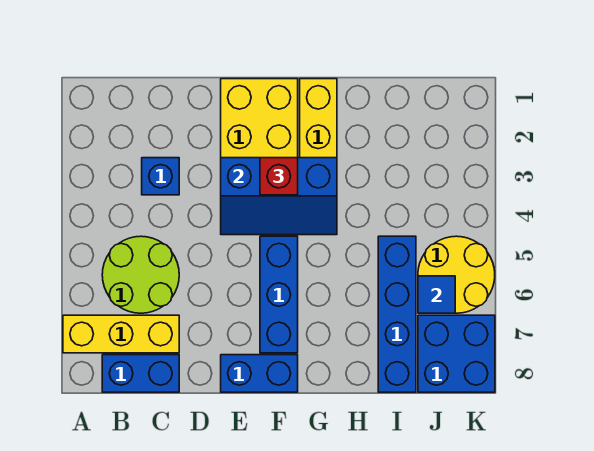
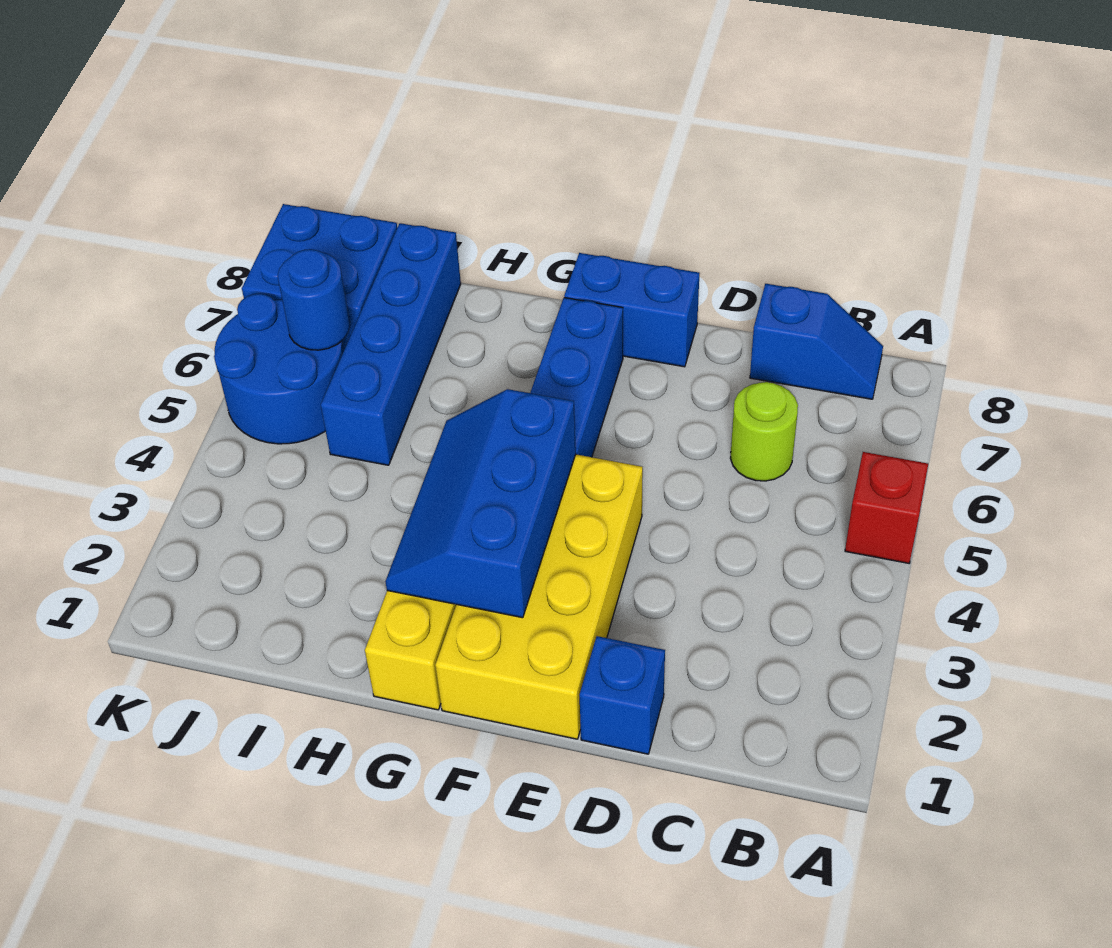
yellow brick A7:C7 level 1 -> none
lime round brick B5:C6 level 1 -> lime round brick C6 level 1
blue brick B8:C8 level 1 -> blue slope B8:C8 level 1 top C
blue brick C3 level 1 -> blue brick D1 level 1
blue slope E3:G4 level 2 top 3 -> blue slope F2:G4 level 2 top F
red brick F3 level 3 -> red brick A5 level 1
yellow round brick J5:K6 level 1 -> blue round brick J5:K6 level 1
blue tile J6 level 2 -> blue round brick J6 level 2

